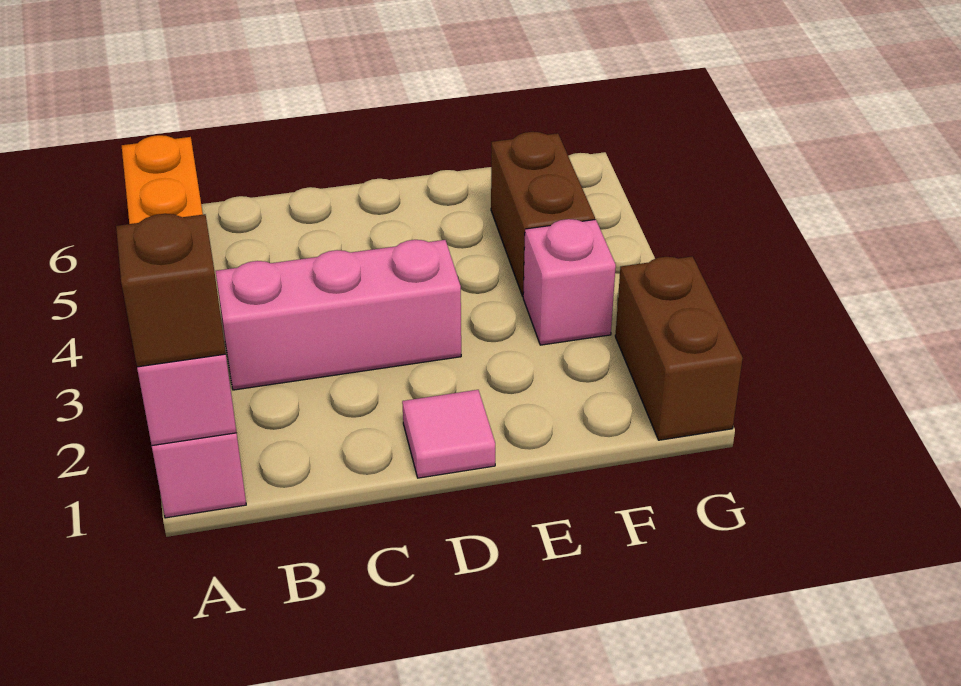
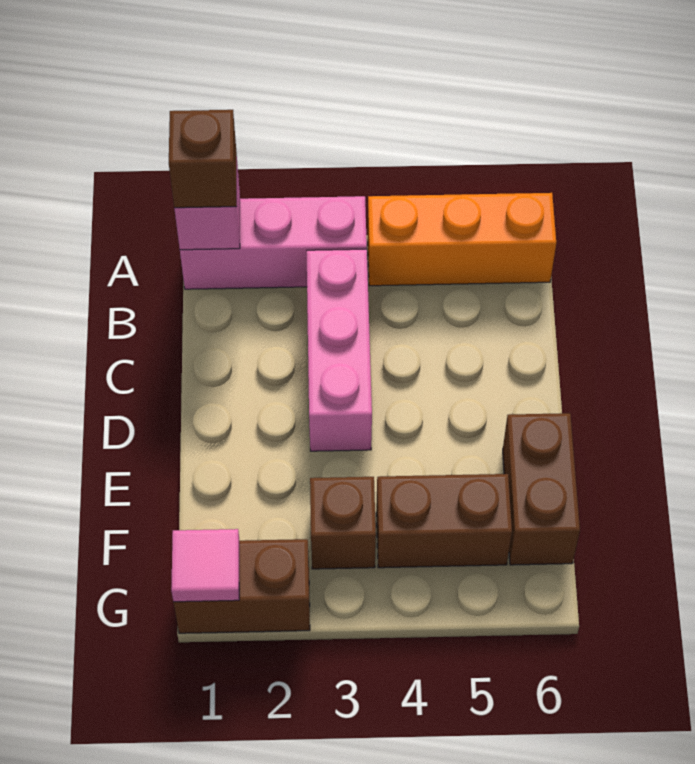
pink tile D1 level 1 -> pink tile G1 level 2
none -> brown brick E6:F6 level 1
pink brick F3 level 1 -> brown brick F3 level 1

